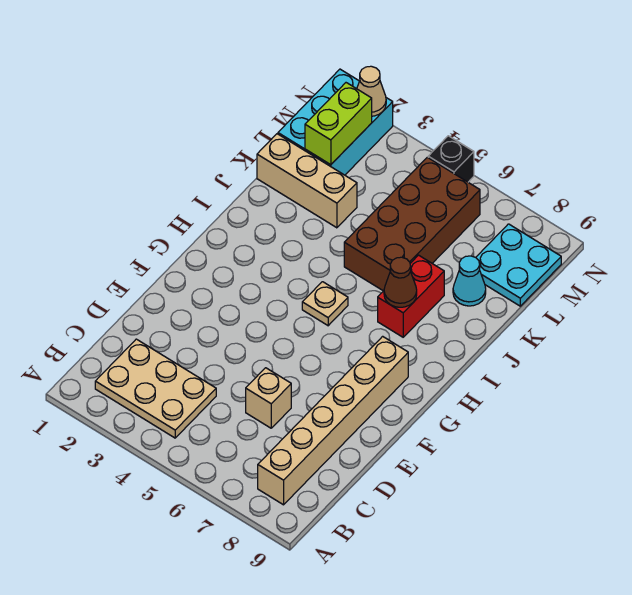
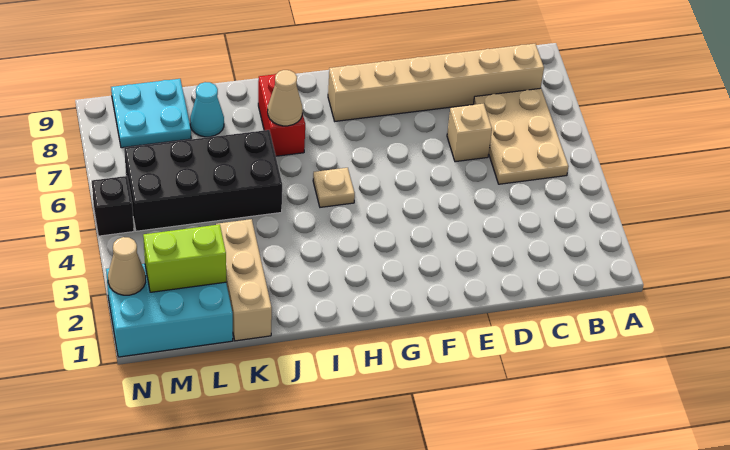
tan plate B2:C4 level 1 -> tan plate B5:C7 level 1
red brick I7:J7 level 1 -> red brick I7:I8 level 1
brown cone I7 level 2 -> tan cone I7 level 2
brown brick J5:M6 level 1 -> black brick J5:M6 level 1

